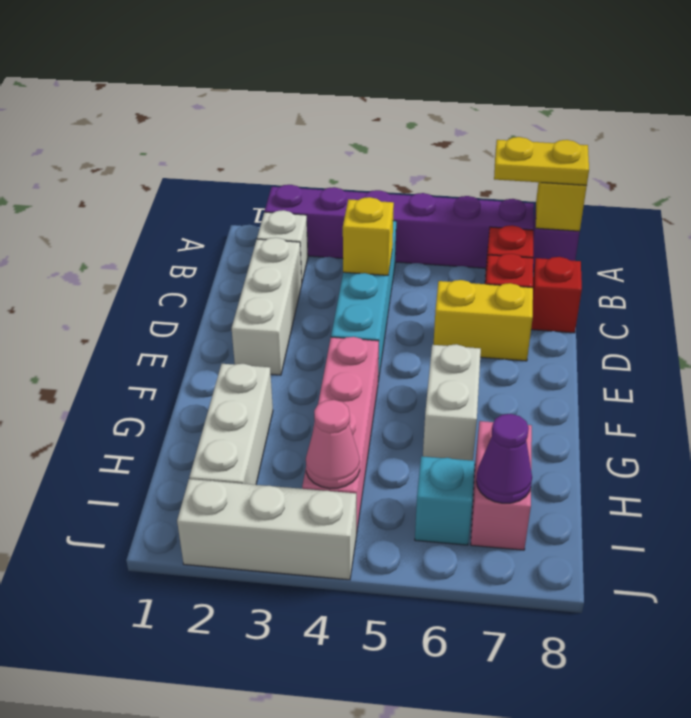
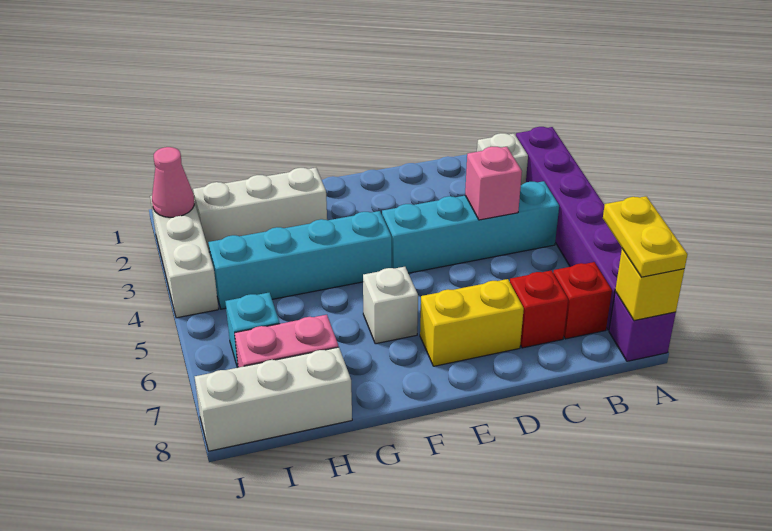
white brick C2:E2 level 1 -> white brick H8:J8 level 1
yellow brick C4 level 2 -> pink brick C4 level 2
red brick C8 level 1 -> none
yellow brick D6:D7 level 1 -> yellow brick D7:E7 level 1
pink brick F4:I4 level 1 -> cyan brick F4:I4 level 1
white brick F6:G6 level 1 -> white brick F6 level 1
pink cone I4 level 2 -> pink cone J2 level 2
purple cone I7 level 2 -> none

